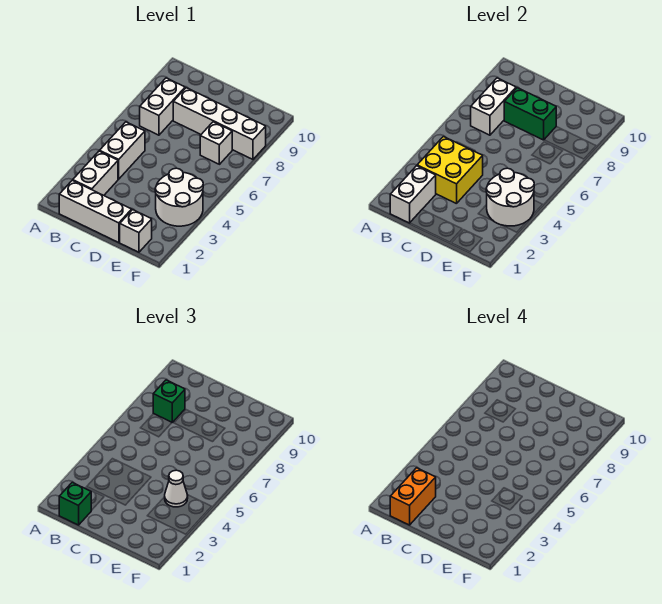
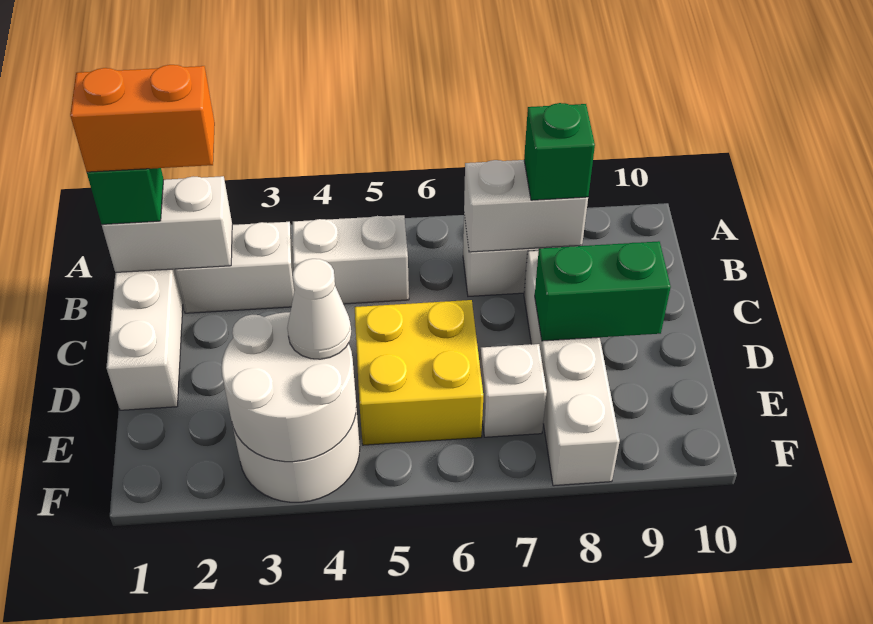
yellow brick B3:C4 level 2 -> yellow brick D5:E6 level 1
green brick C8:D8 level 2 -> green brick D8:D9 level 2
white brick E1 level 1 -> none

